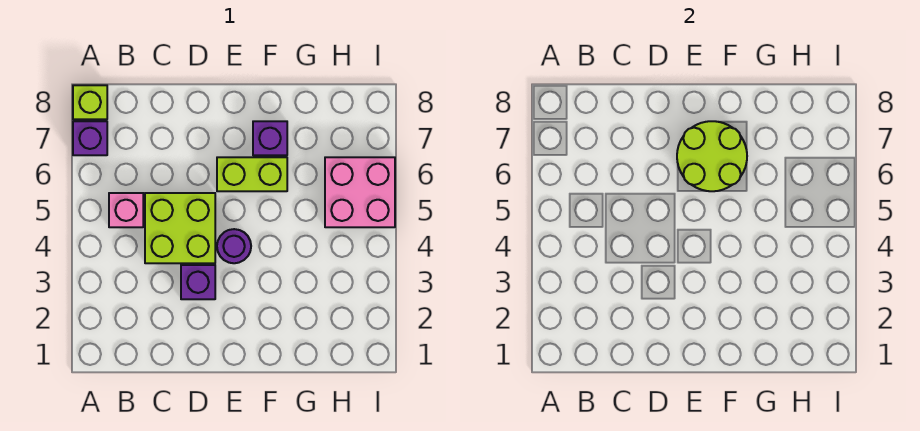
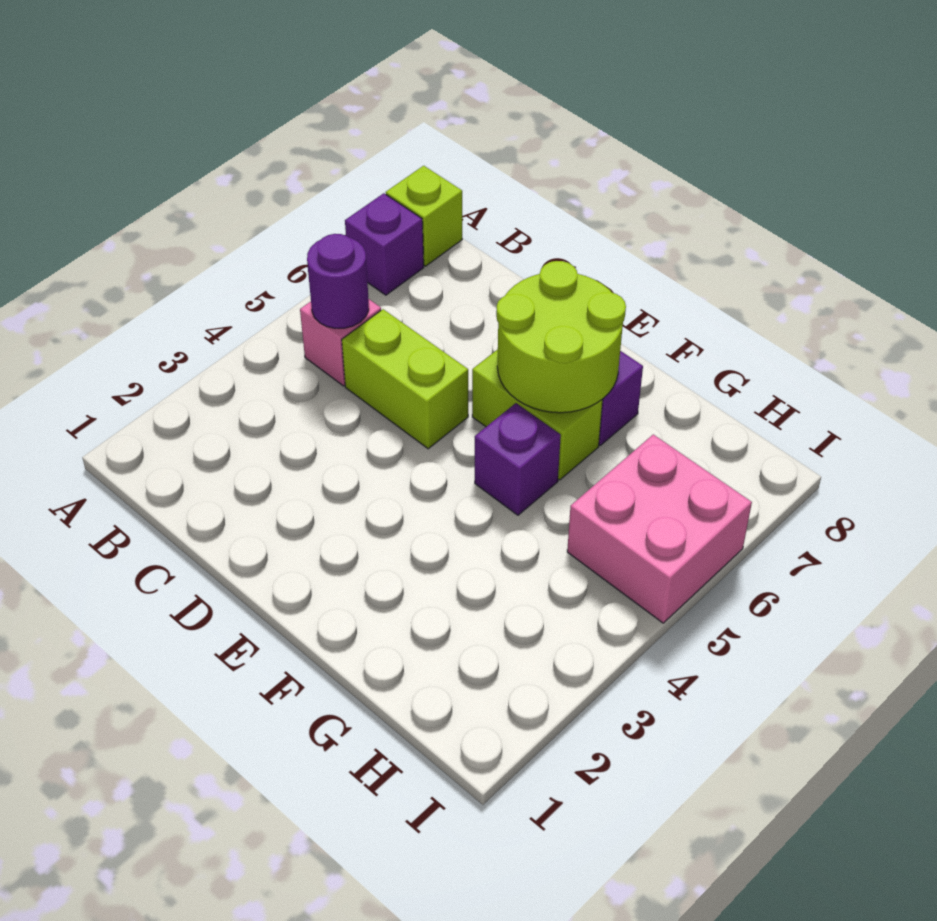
lime brick C4:D5 level 1 -> lime brick C5:D5 level 1
purple brick D3 level 1 -> purple brick F5 level 1
purple round brick E4 level 1 -> purple round brick B5 level 2

